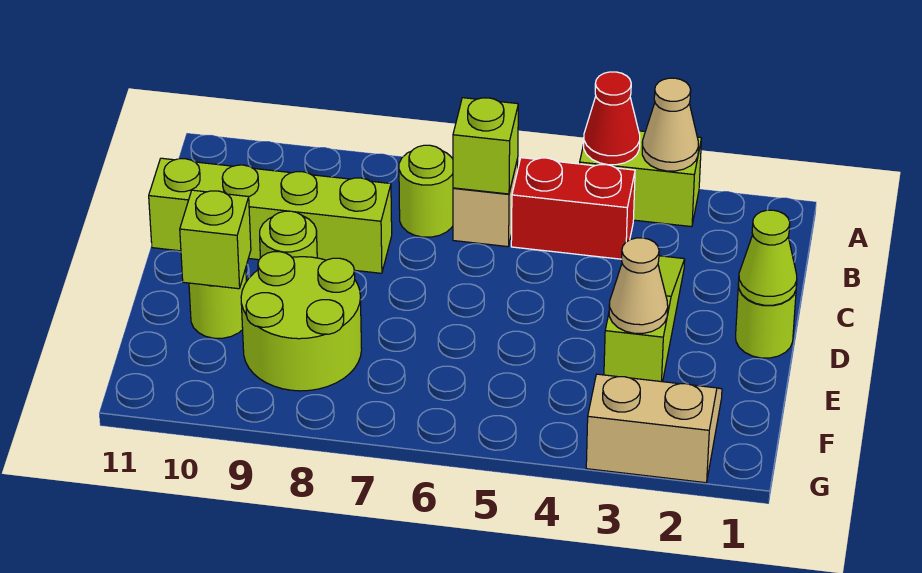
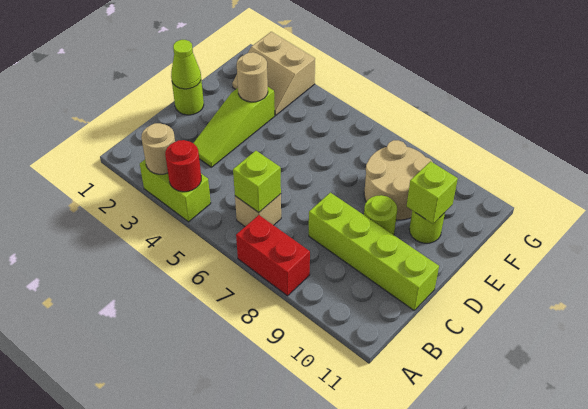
tan cone A3 level 2 -> tan round brick A3 level 2
red cone A4 level 2 -> red round brick A4 level 2
red brick B4:B5 level 1 -> red brick A7:A8 level 1
lime round brick B7 level 1 -> none
tan cone E3 level 2 -> tan round brick E3 level 2
lime round brick E8:F9 level 1 -> tan round brick E8:F9 level 1

